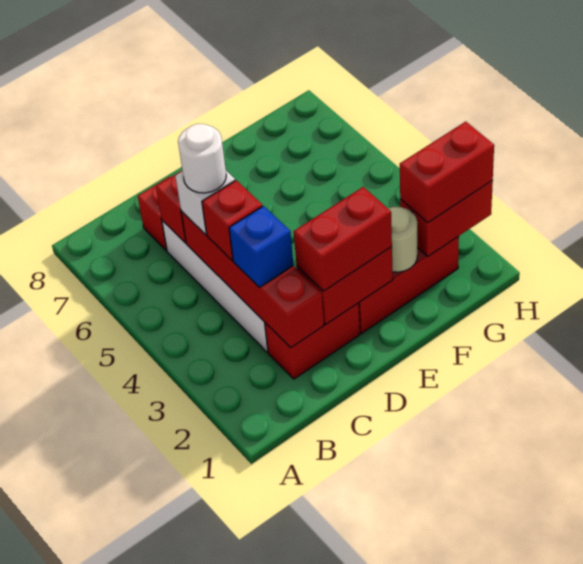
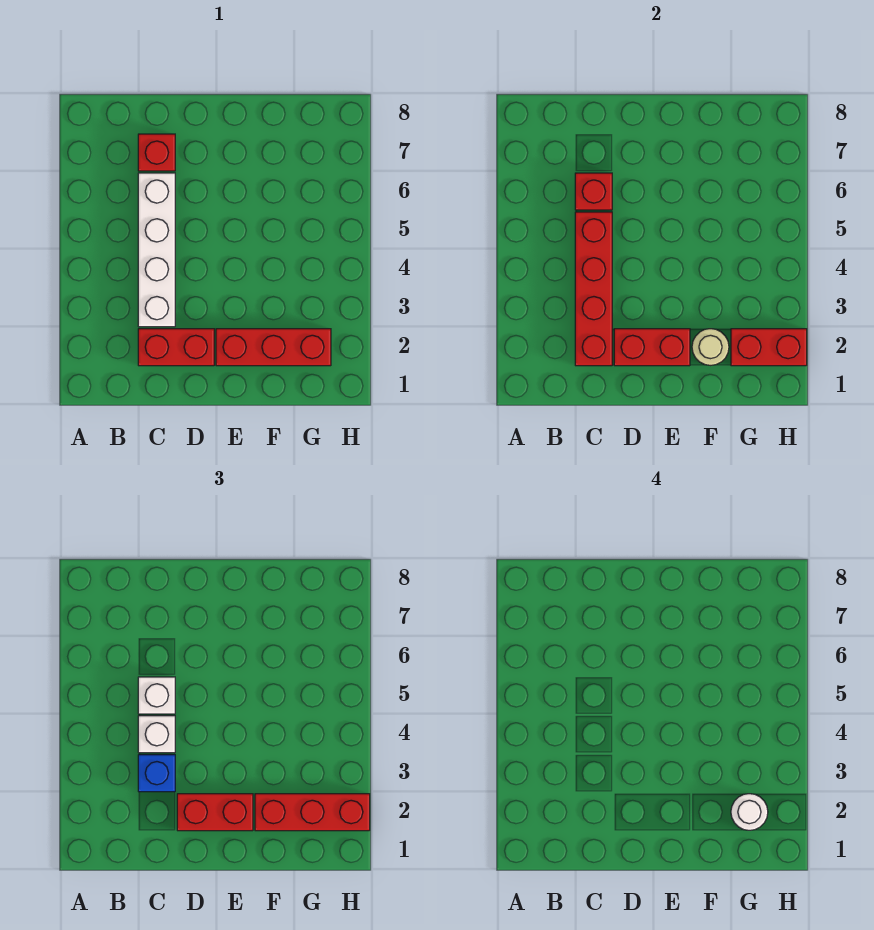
red brick C4 level 3 -> white brick C4 level 3
white round brick C5 level 4 -> white round brick G2 level 4
red brick G2:H2 level 3 -> red brick F2:H2 level 3

